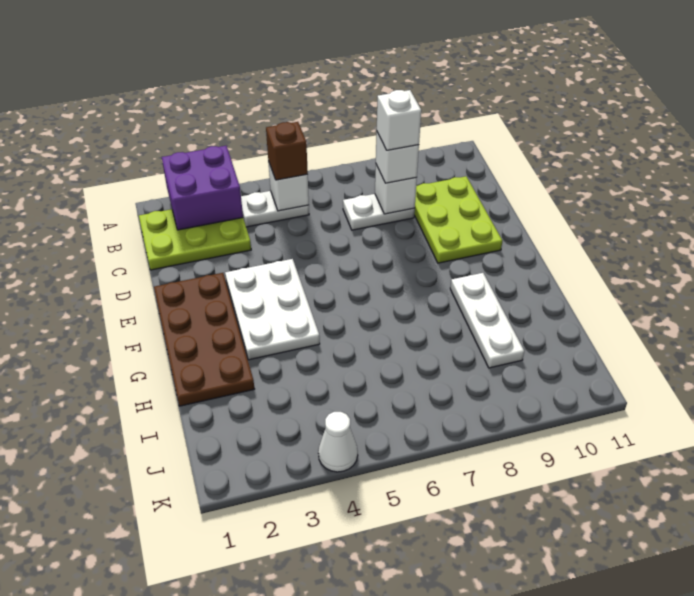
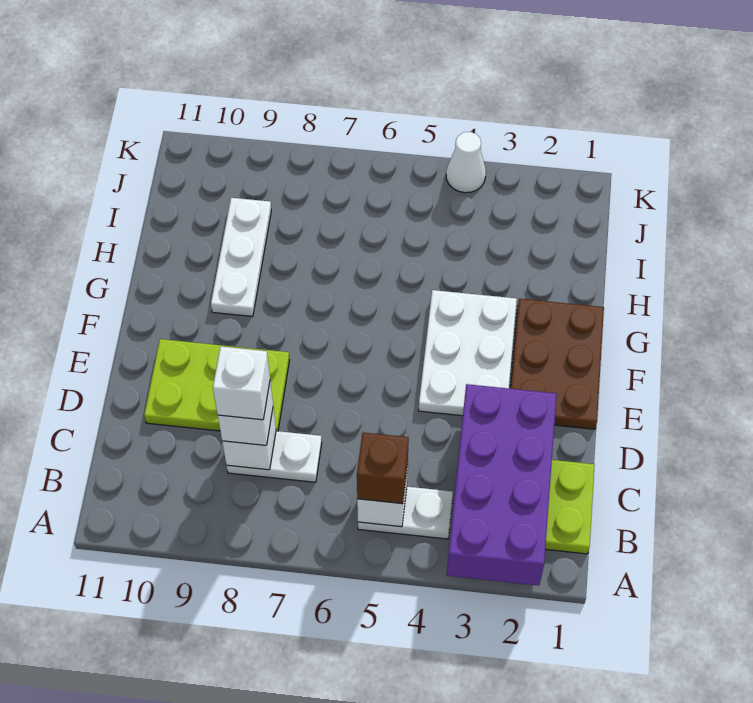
purple brick A2:B3 level 2 -> purple brick A2:D3 level 2
lime plate C9:E10 level 1 -> lime plate D8:E10 level 1
brown plate E1:H2 level 1 -> brown plate E1:G2 level 1

